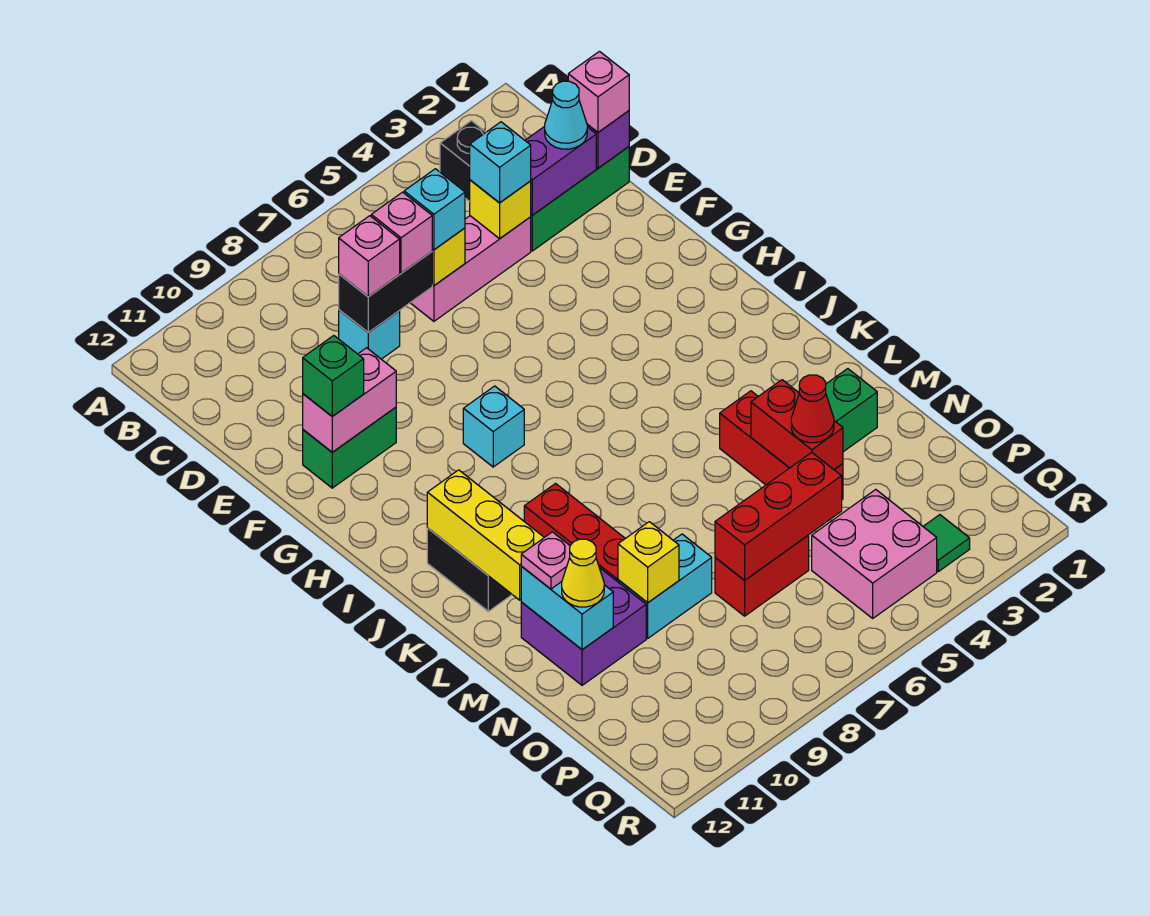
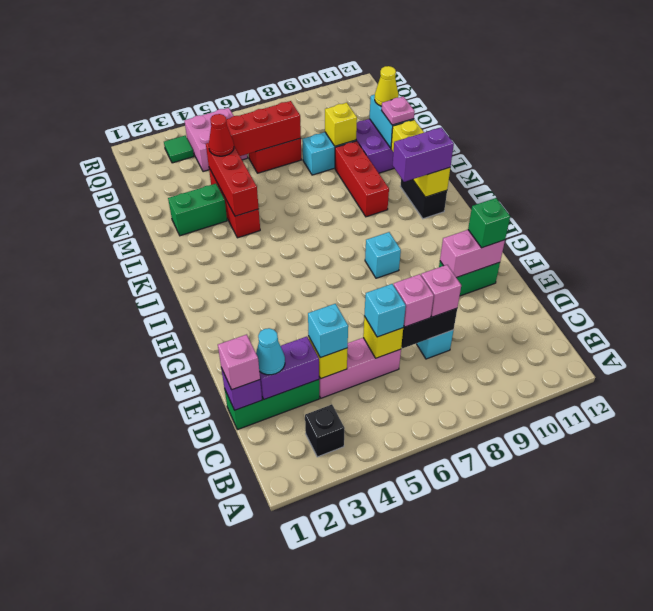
none -> purple brick J10:J11 level 3
red brick M4:N4 level 2 -> red brick L4:N4 level 2

